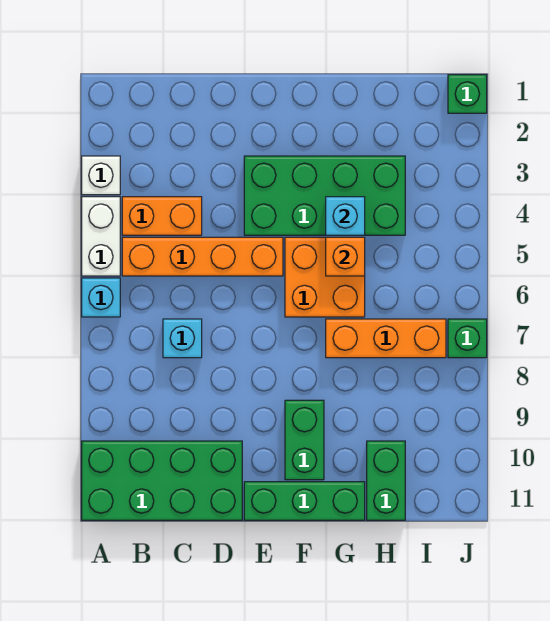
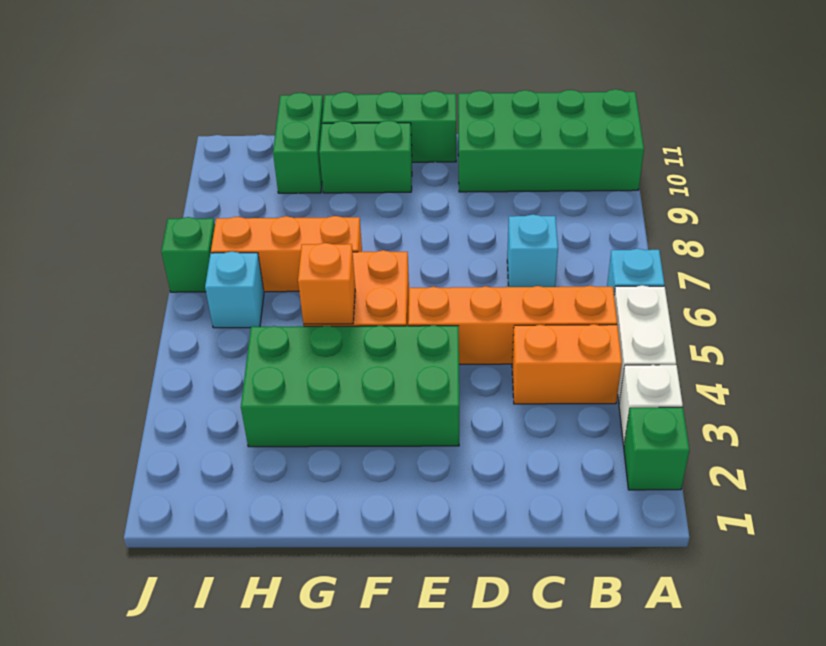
green brick F9:F10 level 1 -> green brick F10:G10 level 1
cyan brick G4 level 2 -> cyan brick I6 level 1
green brick J1 level 1 -> green brick A2 level 1

